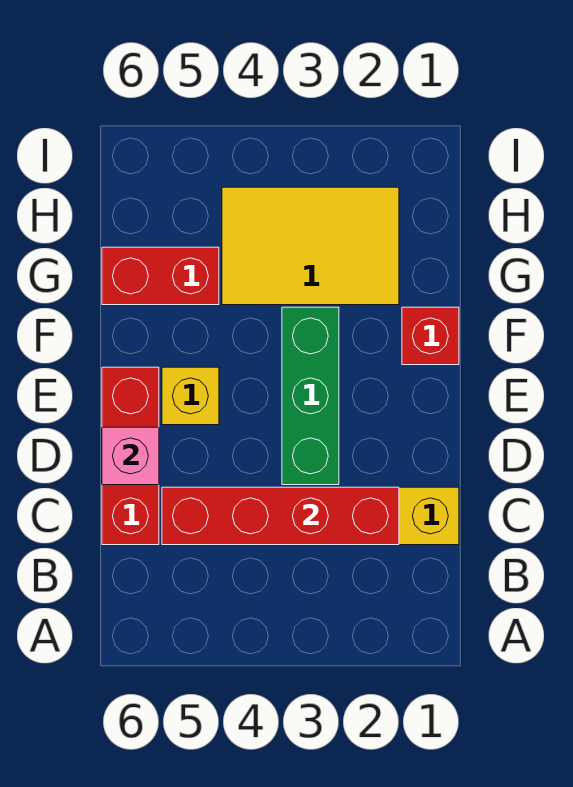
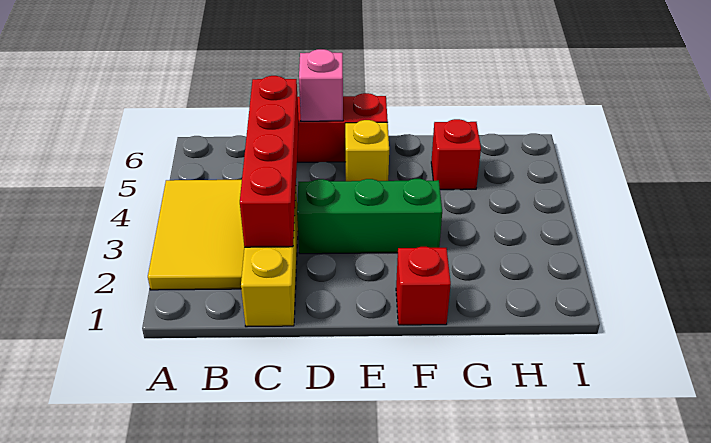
yellow tile G2:H4 level 1 -> yellow tile A2:B4 level 1
red brick G5:G6 level 1 -> red brick G5 level 1

